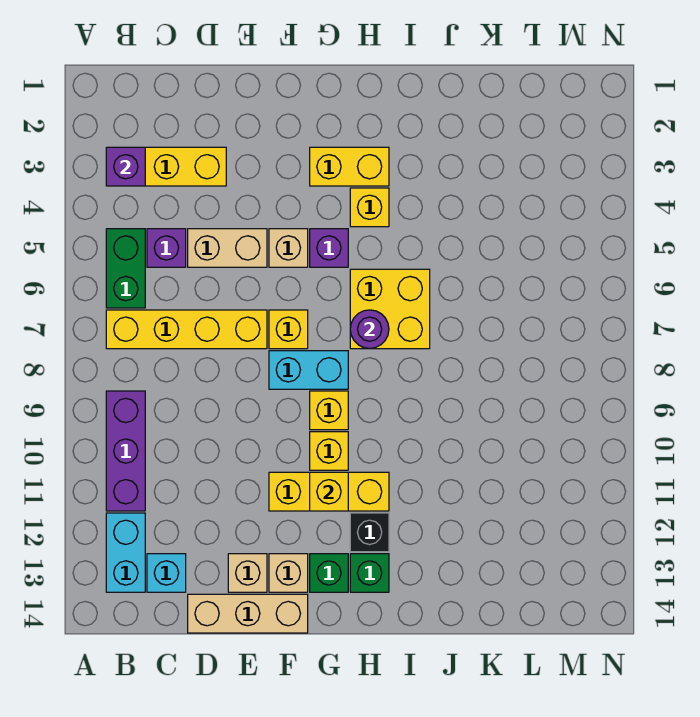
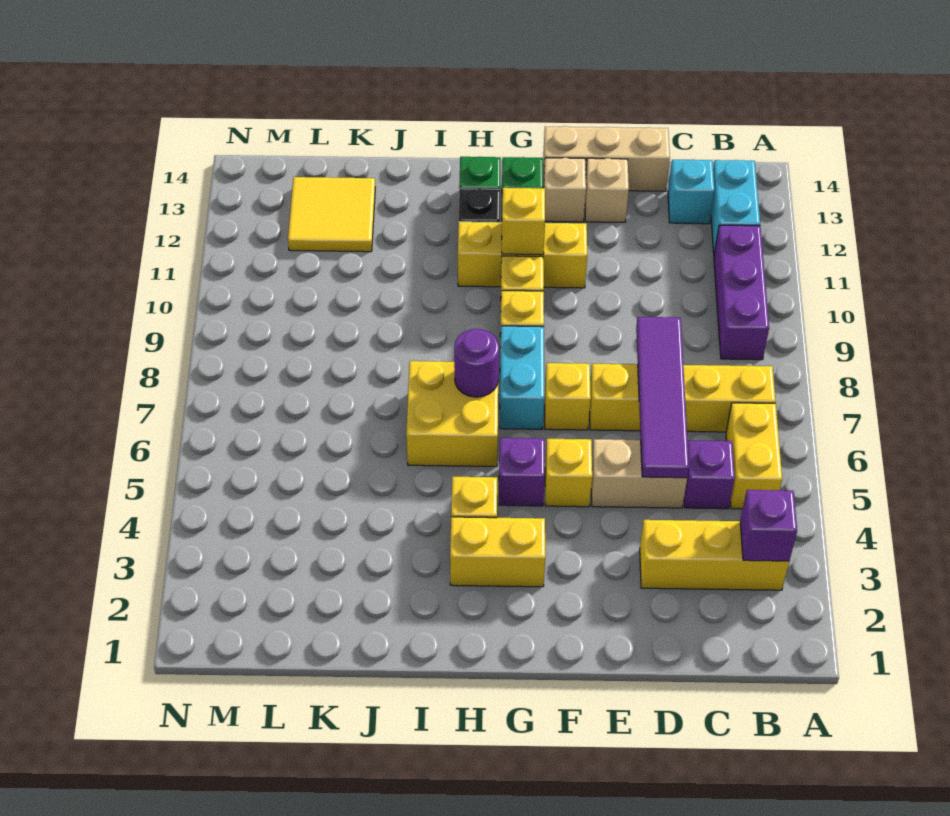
green brick B5:B6 level 1 -> yellow brick B5:B6 level 1
none -> purple tile D5:D8 level 2
tan brick F5 level 1 -> yellow brick F5 level 1
cyan brick F8:G8 level 1 -> cyan brick G7:G8 level 1
none -> yellow tile K12:L13 level 1

